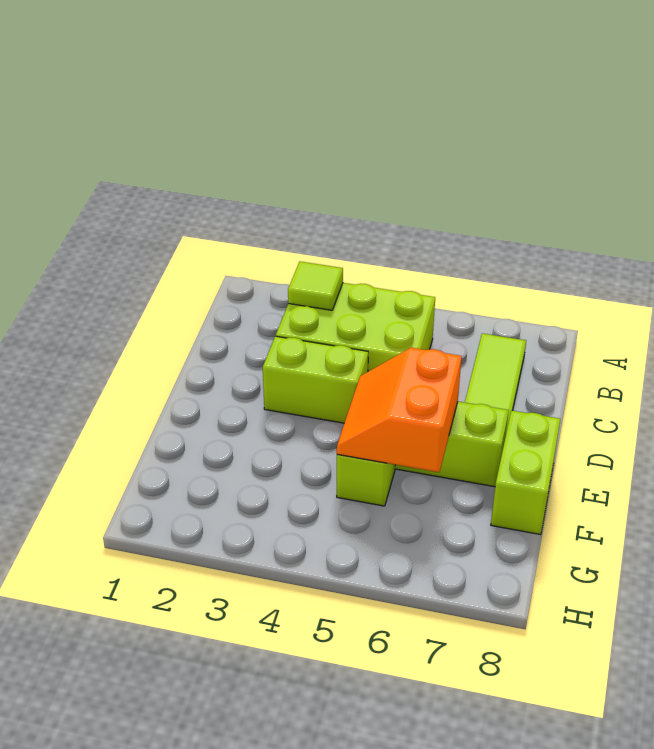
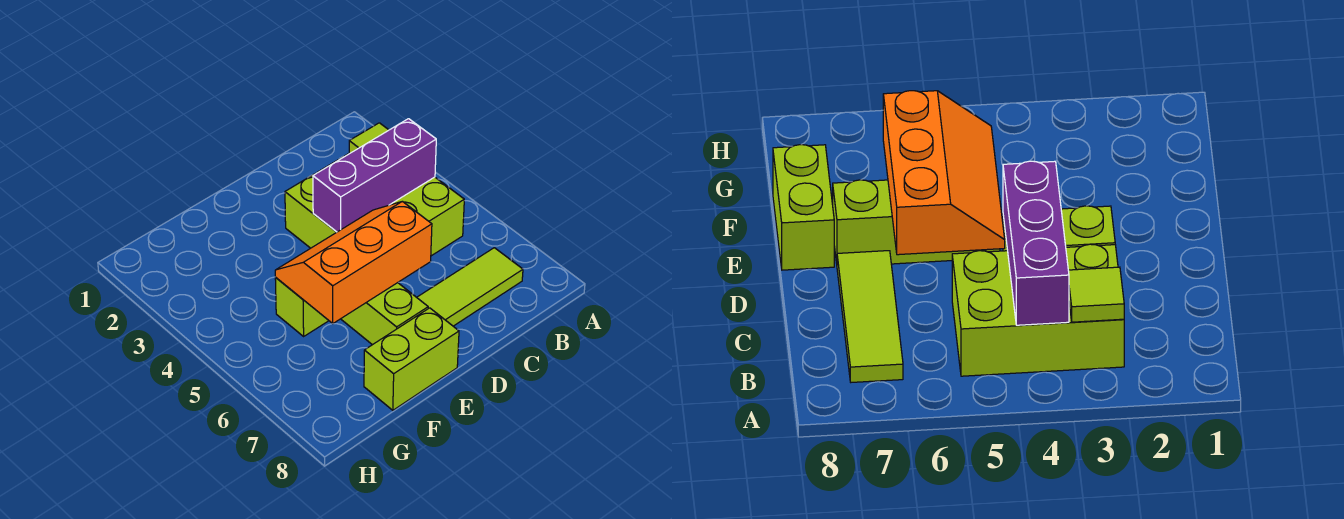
none -> purple brick B4:D4 level 2
orange slope E5:F6 level 2 top 6 -> orange slope D5:F6 level 2 top 6

